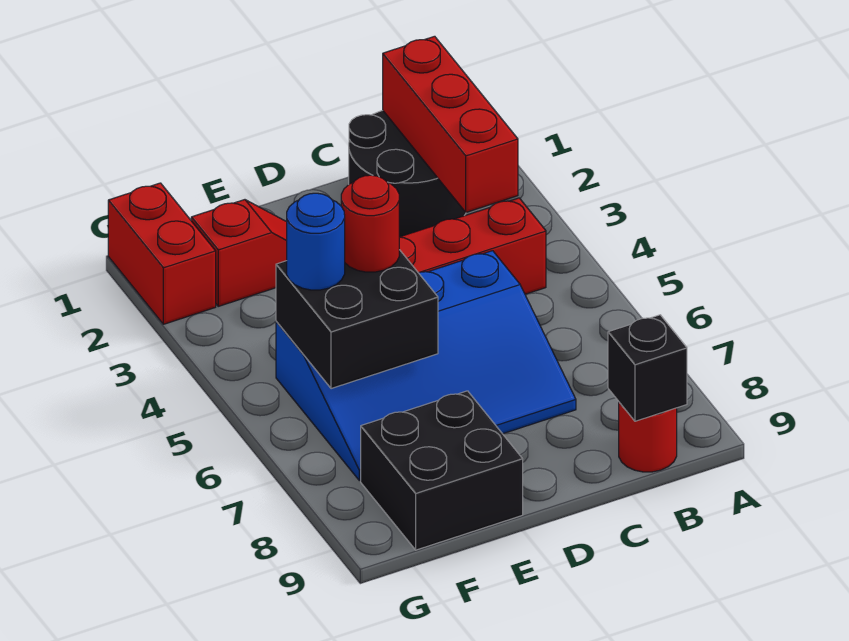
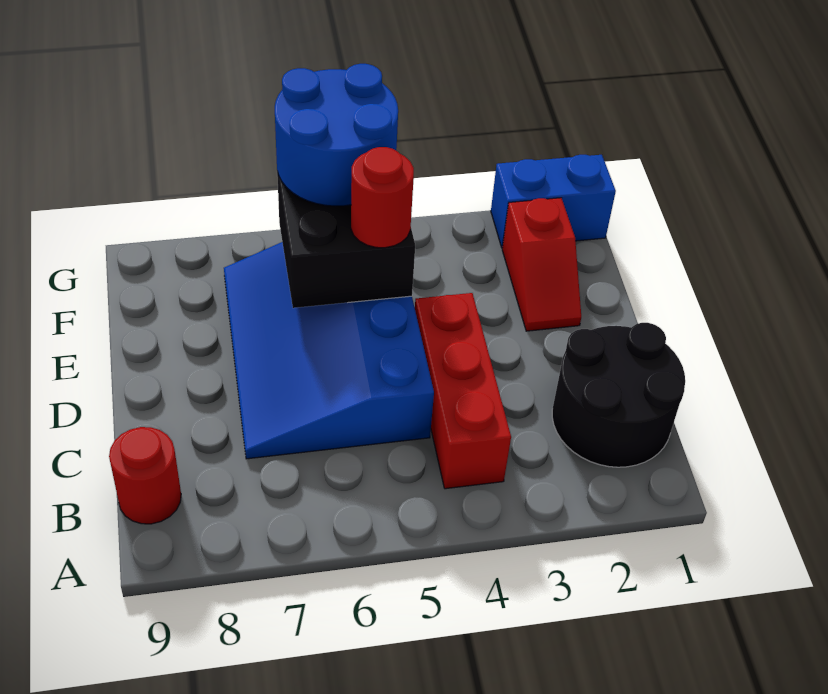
red brick B1:B3 level 2 -> none
black brick B9 level 2 -> none
black brick E8:F9 level 1 -> none
blue round brick F5 level 3 -> blue round brick F5:G6 level 3
red brick G1:G2 level 1 -> blue brick G1:G2 level 1

